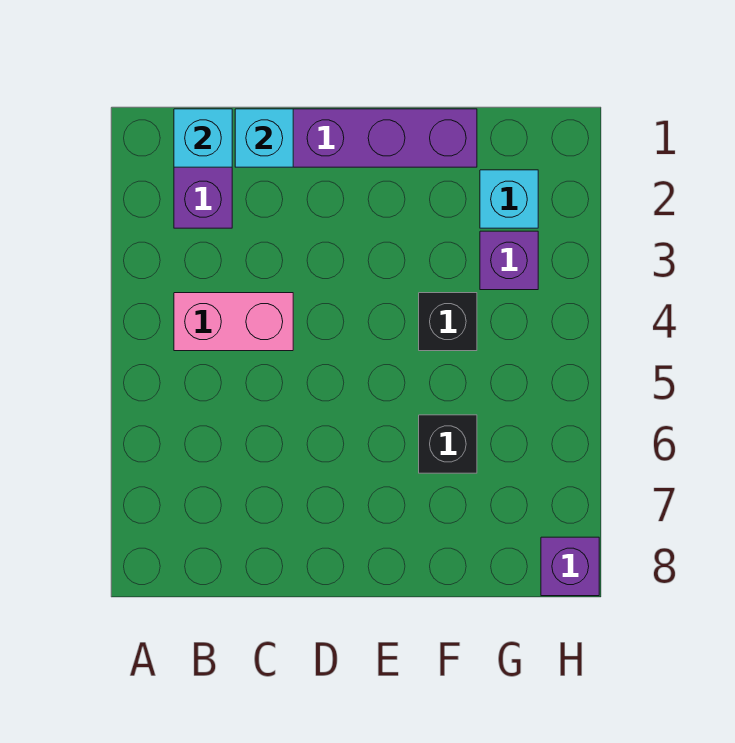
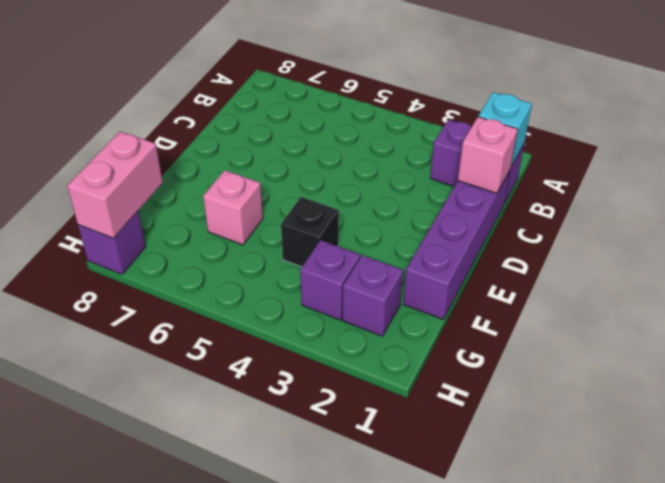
pink brick B4:C4 level 1 -> pink brick G8:H8 level 2
cyan brick C1 level 2 -> pink brick C1 level 2
black brick F6 level 1 -> pink brick F6 level 1
cyan brick G2 level 1 -> purple brick G2 level 1

